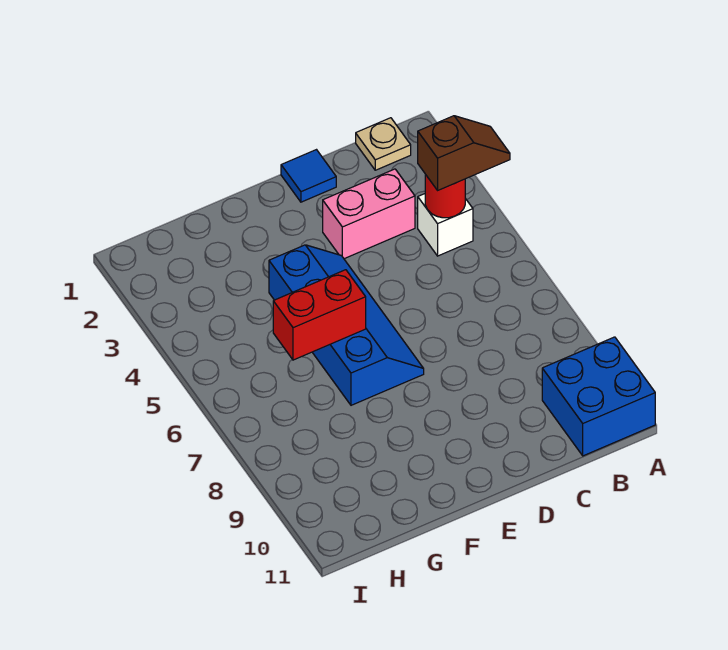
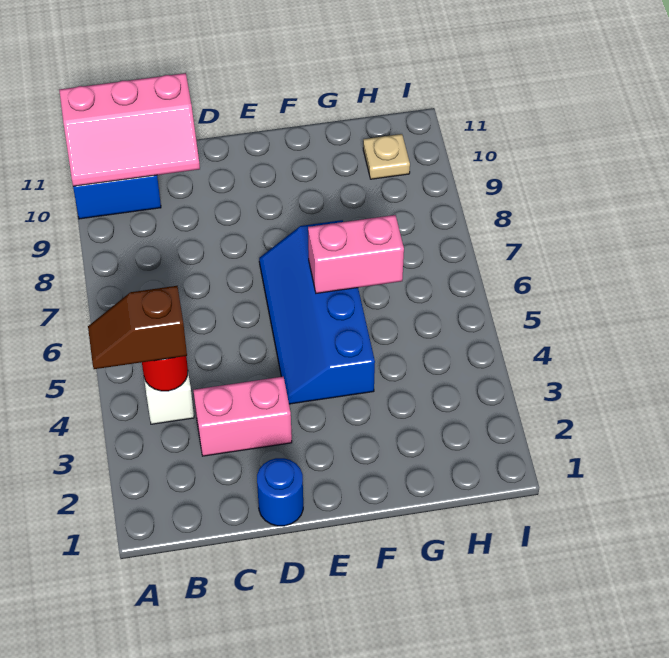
none -> pink slope A10:C11 level 2 top 11
tan plate B1 level 1 -> tan plate H10 level 1
blue tile D1 level 1 -> blue round brick D1 level 1
red brick F6:G6 level 2 -> pink brick F6:G6 level 2

